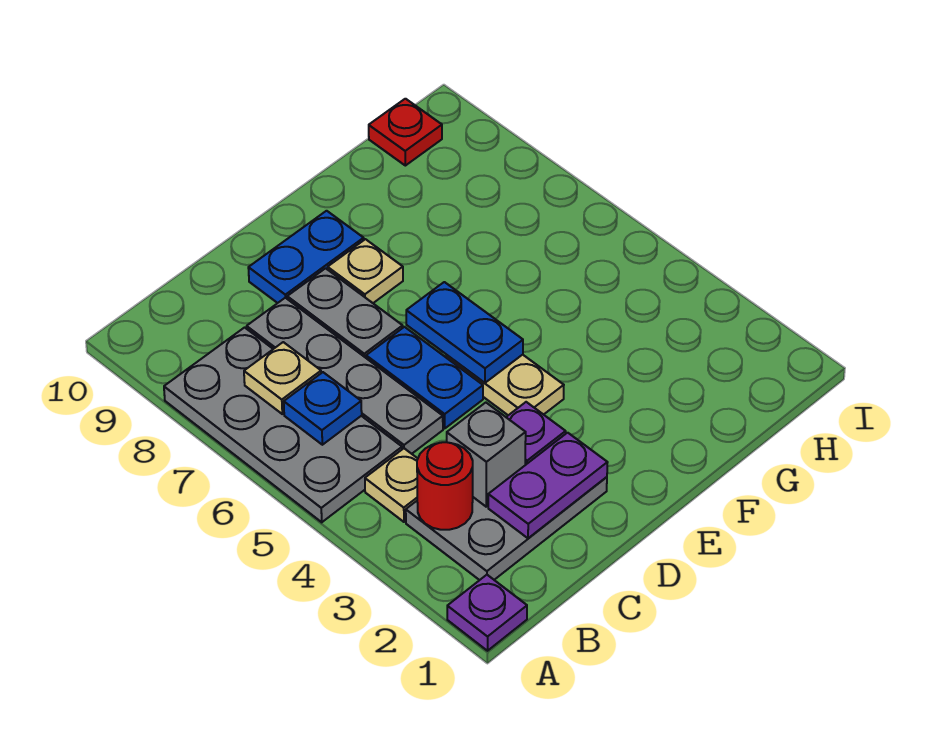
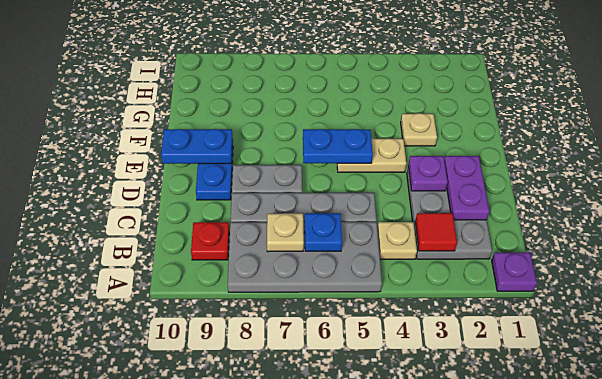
red round brick B3 level 2 -> red tile B3 level 2
grey brick C3 level 2 -> none
blue plate D5:D6 level 1 -> blue plate E9:E10 level 2
tan plate E8 level 1 -> tan plate F3 level 1
red plate H10 level 1 -> red plate B9 level 1

